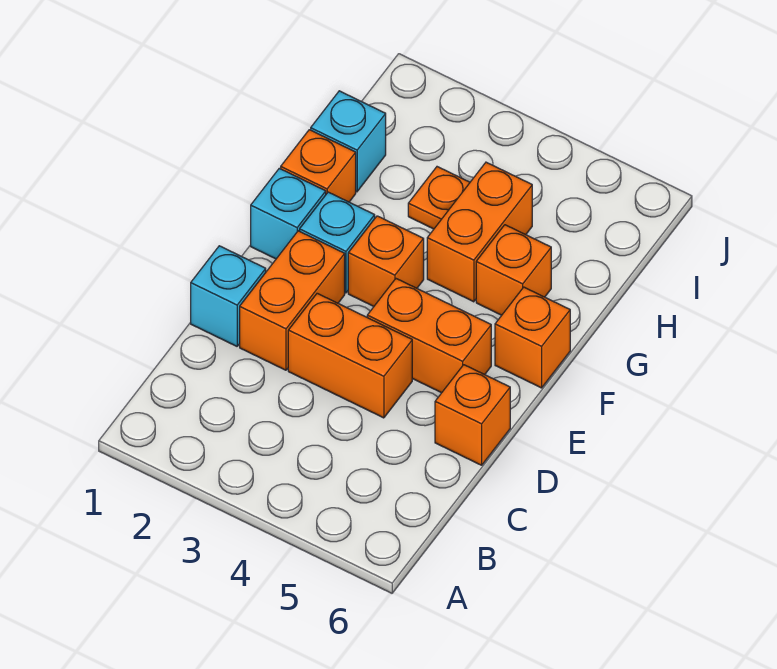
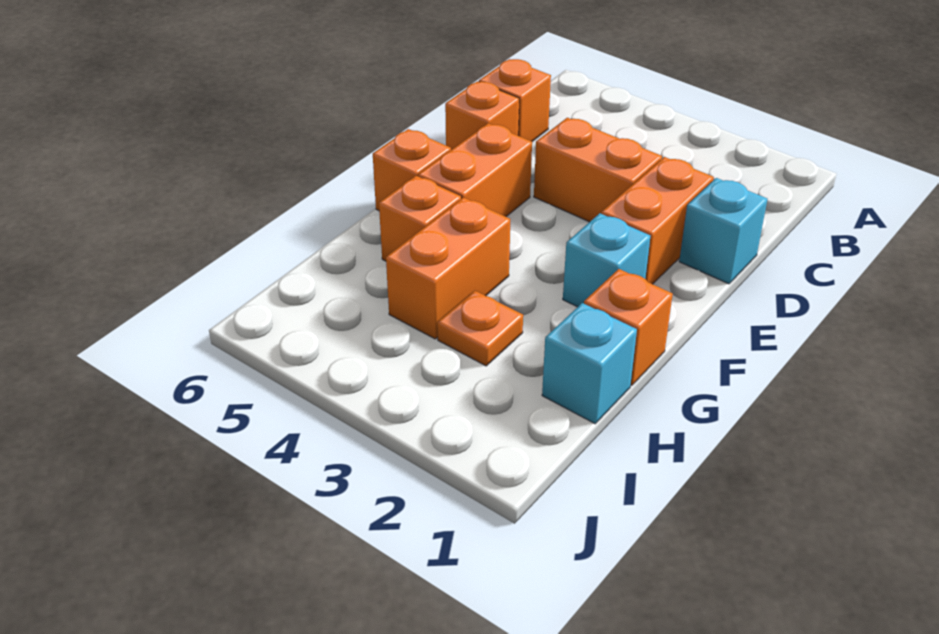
orange brick E4:E5 level 1 -> orange brick E5:F5 level 1
cyan brick F1 level 1 -> none
orange brick F3 level 1 -> orange brick C6 level 1

